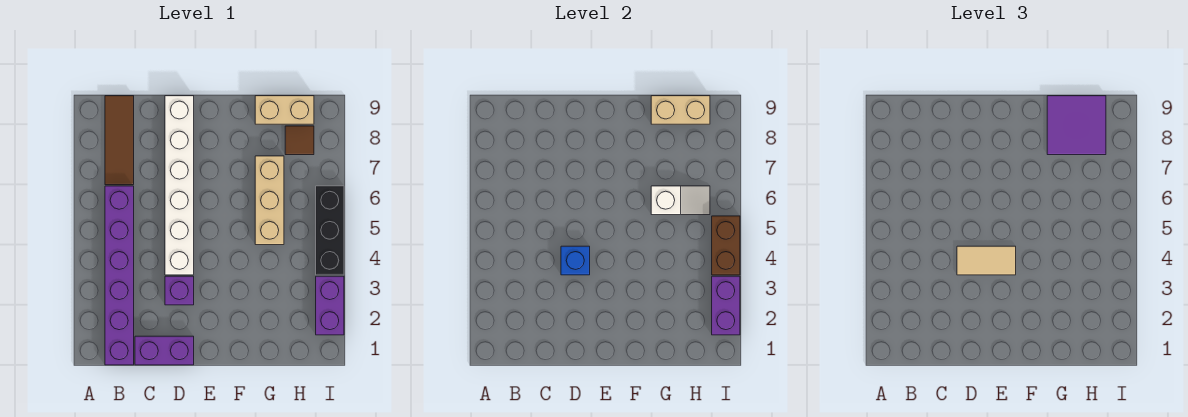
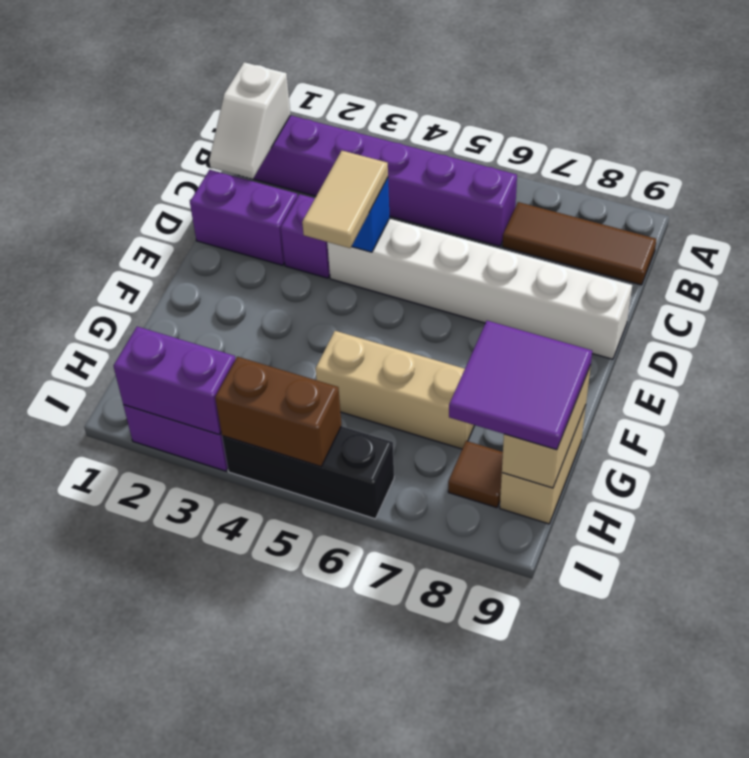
purple brick C1:D1 level 1 -> purple brick D1:D2 level 1
white slope G6:H6 level 2 top G -> white slope B1:C1 level 2 top B

